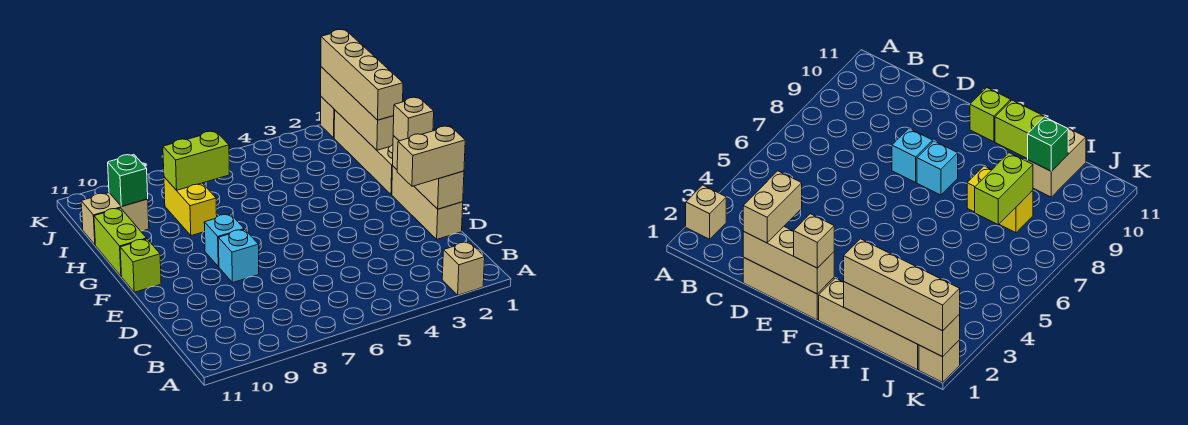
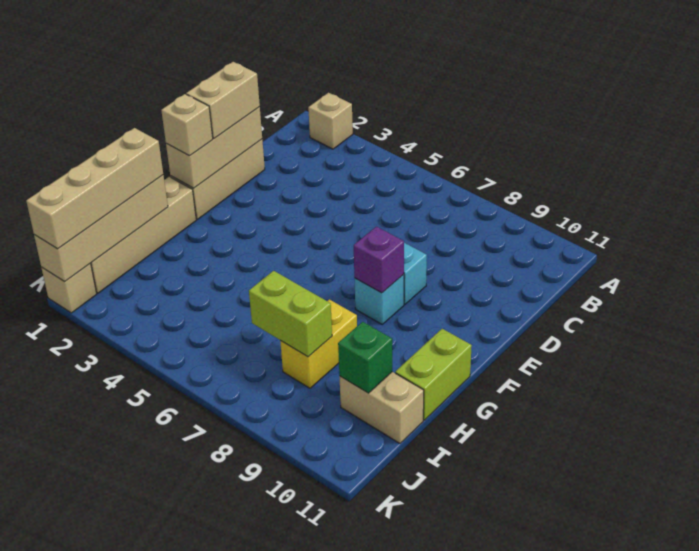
tan brick D1:D2 level 3 -> tan brick D1:E1 level 3
none -> purple brick F8 level 2
lime brick F11 level 1 -> none

